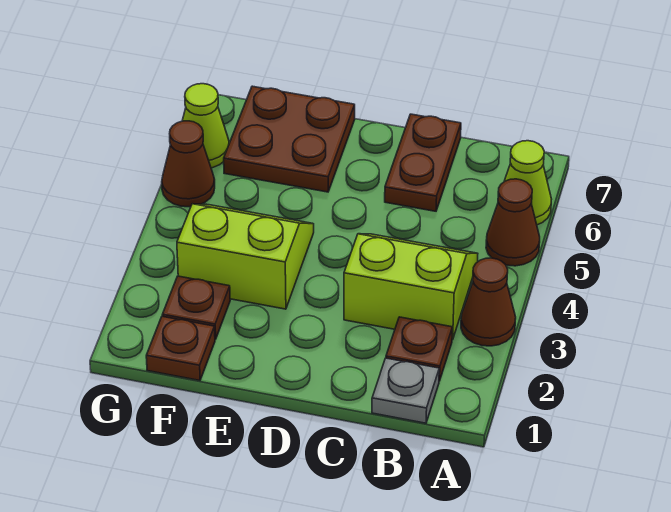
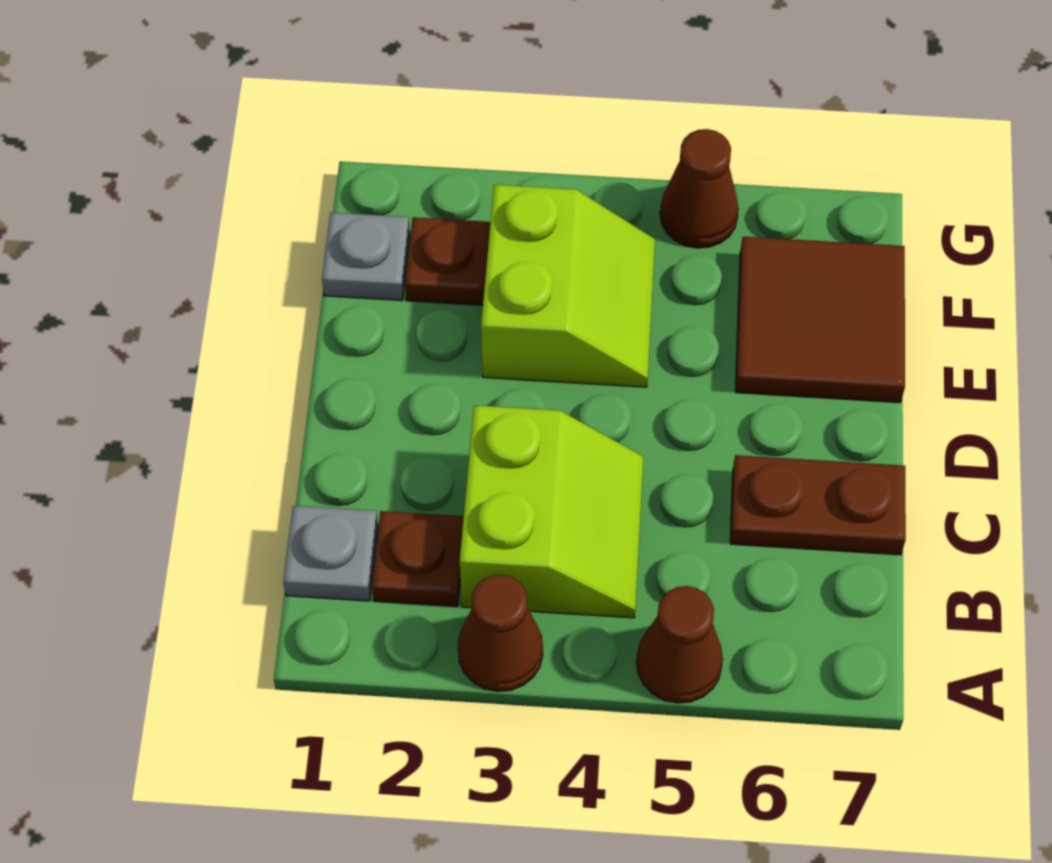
lime cone A6 level 1 -> none
brown plate E6:F7 level 1 -> brown tile E6:F7 level 1
brown plate F1 level 1 -> grey plate F1 level 1
lime cone G6 level 1 -> none

